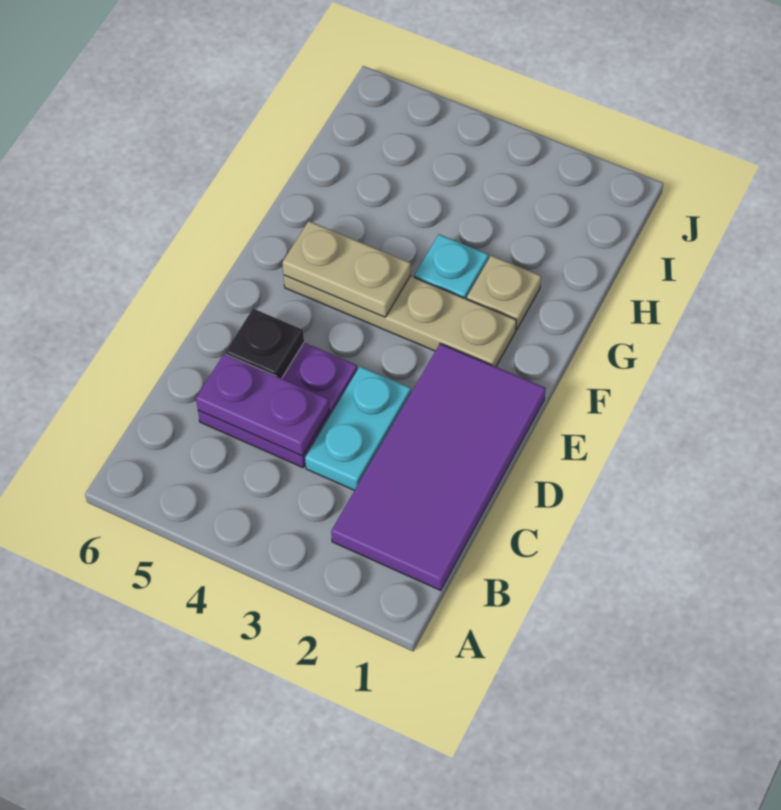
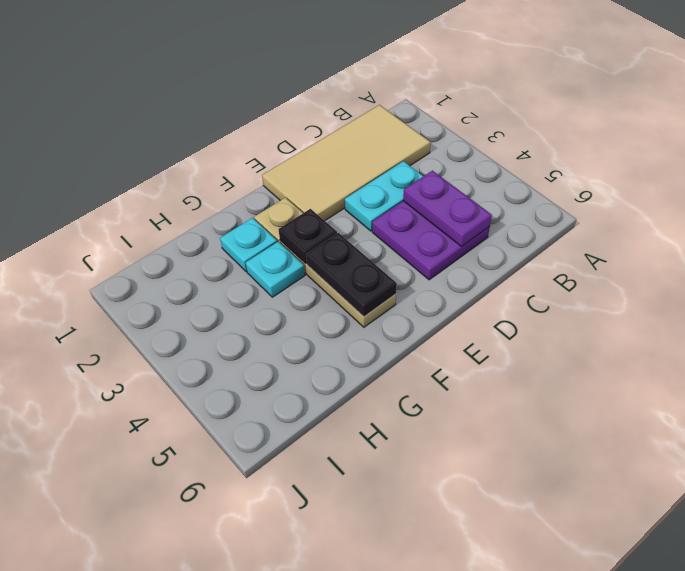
purple tile B1:E2 level 1 -> tan tile B1:E2 level 1
black plate D5 level 2 -> black plate F3 level 2
tan plate F4:F5 level 2 -> black plate F4:F5 level 2
tan plate G2 level 1 -> cyan plate G2 level 1

